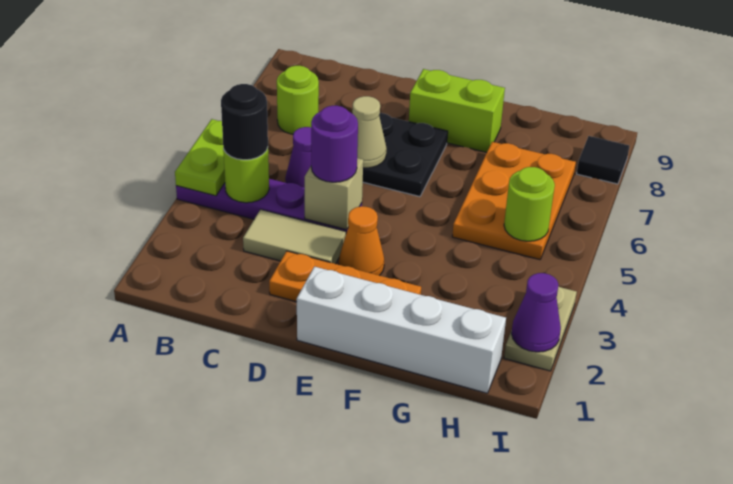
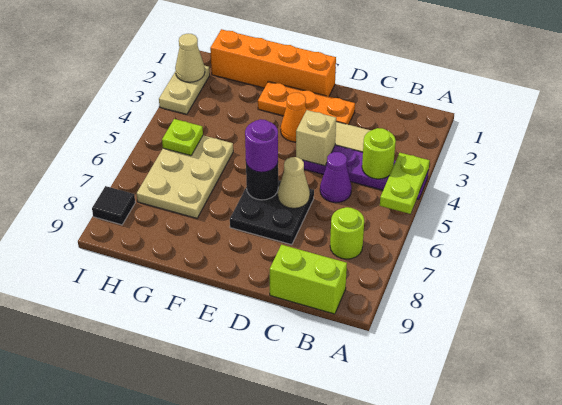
black round brick B4 level 3 -> black round brick E6 level 2
purple round brick D4 level 3 -> purple round brick E6 level 3
white brick E1:H1 level 1 -> orange brick E1:H1 level 1
lime brick E8:F8 level 1 -> lime brick B9:C9 level 1
orange plate G5:H7 level 1 -> tan plate G5:H7 level 1
lime round brick H5 level 2 -> lime plate H5 level 2
purple cone I2 level 2 -> tan cone I2 level 2

